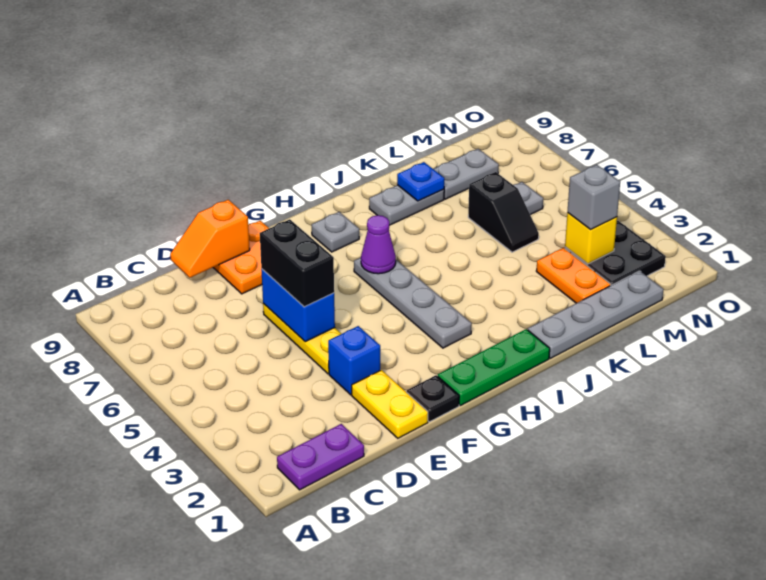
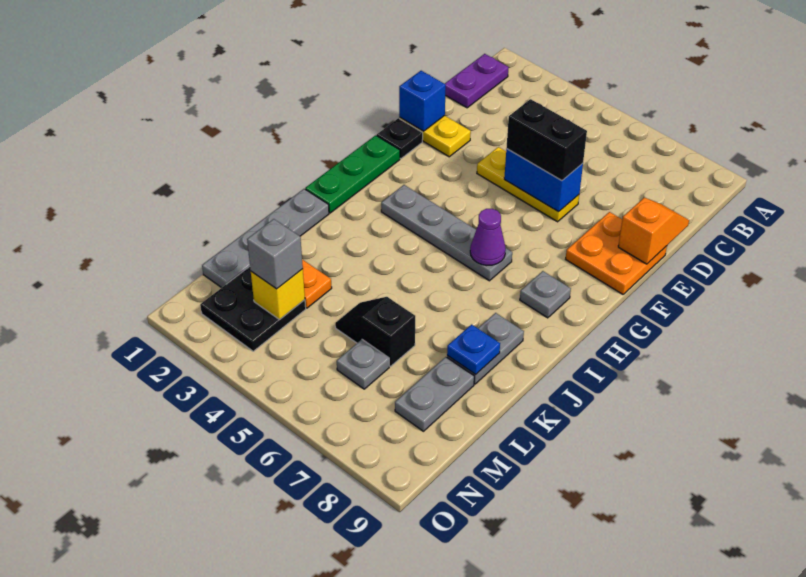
blue brick E3 level 1 -> blue brick E1 level 2

